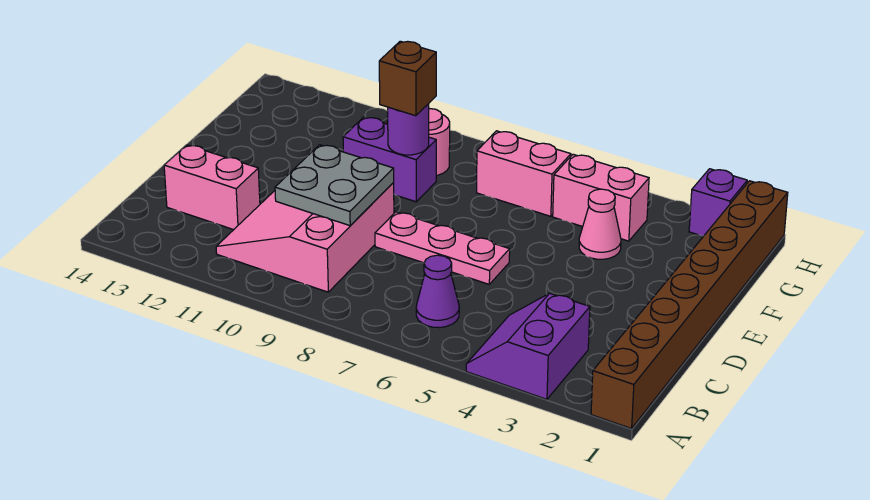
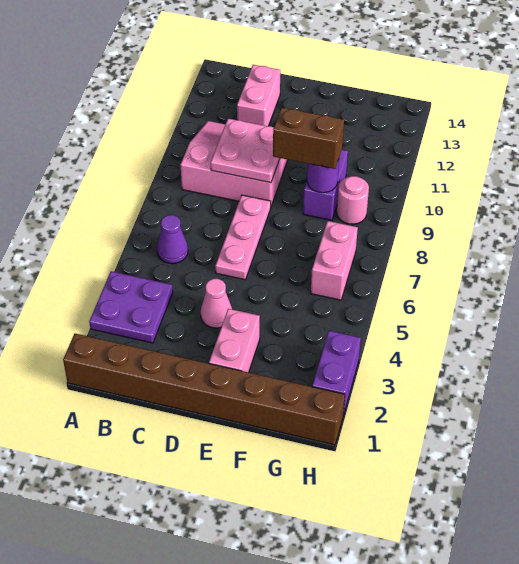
purple slope A3:B4 level 1 top 3 -> purple plate A3:B4 level 1
grey plate C9:D10 level 2 -> pink plate C9:D10 level 2
pink cone F4 level 1 -> pink cone D4 level 1
brown brick F9 level 3 -> brown brick E9:F9 level 3
pink brick G4:G5 level 1 -> pink brick E2:E3 level 1
purple brick H2 level 1 -> purple brick H2:H3 level 1

